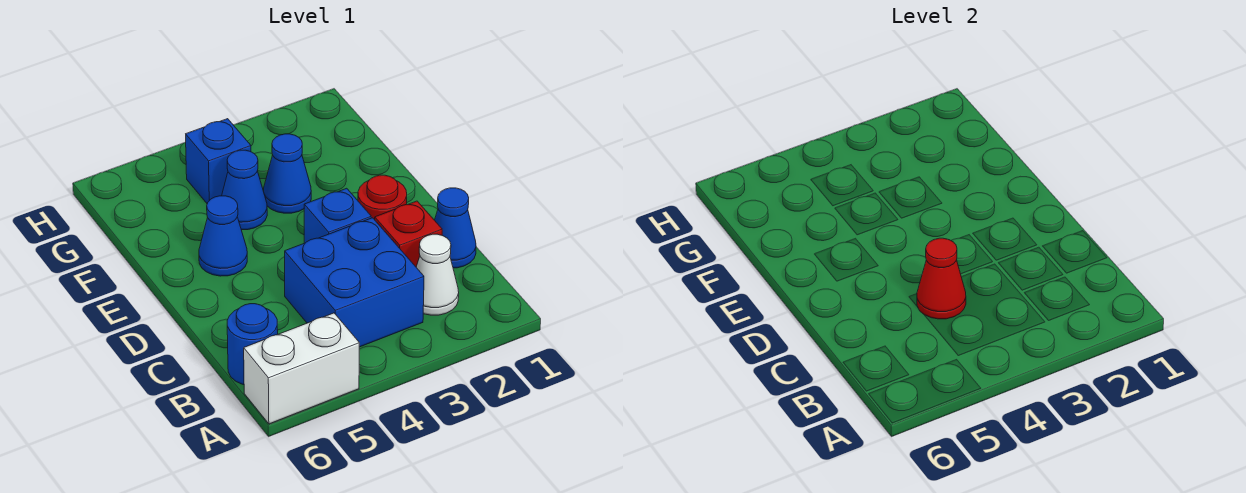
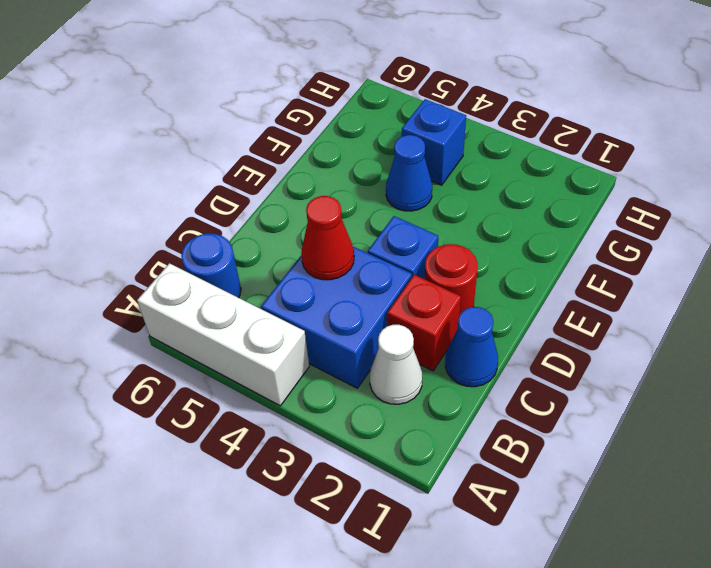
white brick A5:A6 level 1 -> white brick A4:A6 level 1
blue cone E5 level 1 -> none
blue cone F3 level 1 -> none

